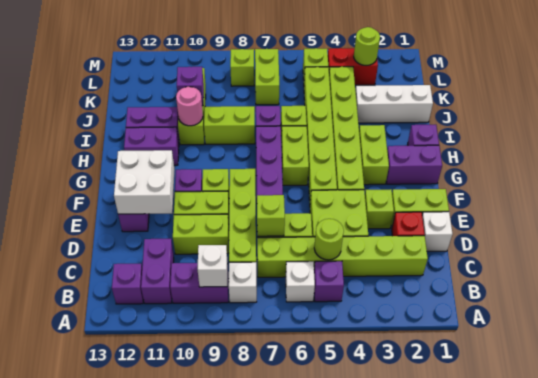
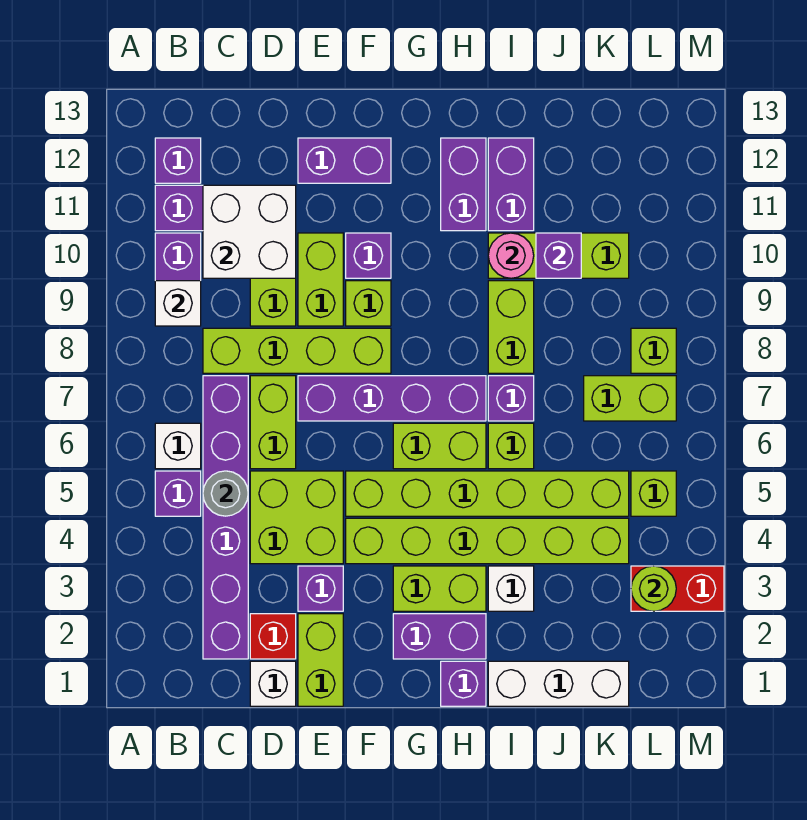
white brick B8 level 1 -> white brick I3 level 1
lime brick C2:C7 level 1 -> purple brick C2:C7 level 1
lime round brick C5 level 2 -> grey round brick C5 level 2
lime brick D7 level 2 -> none
lime brick E3 level 1 -> purple brick E3 level 1
white brick E11:F12 level 2 -> white brick C10:D11 level 2
purple brick G1:G2 level 1 -> purple brick G2:H2 level 1
white brick J1:J3 level 1 -> white brick I1:K1 level 1
red brick L3:L4 level 1 -> red brick L3:M3 level 1

